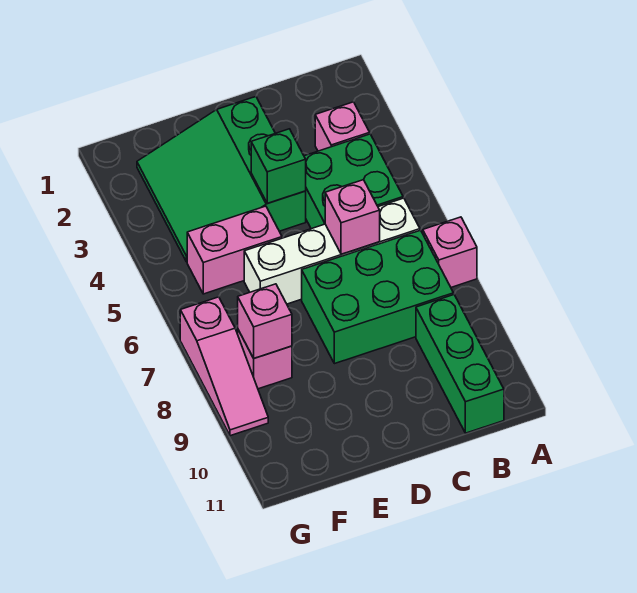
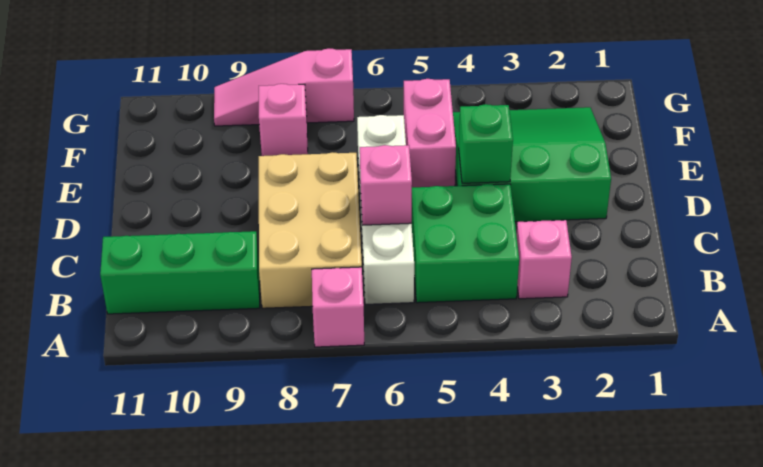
green brick B7:D8 level 1 -> tan brick B7:D8 level 1
pink brick F8 level 2 -> none

